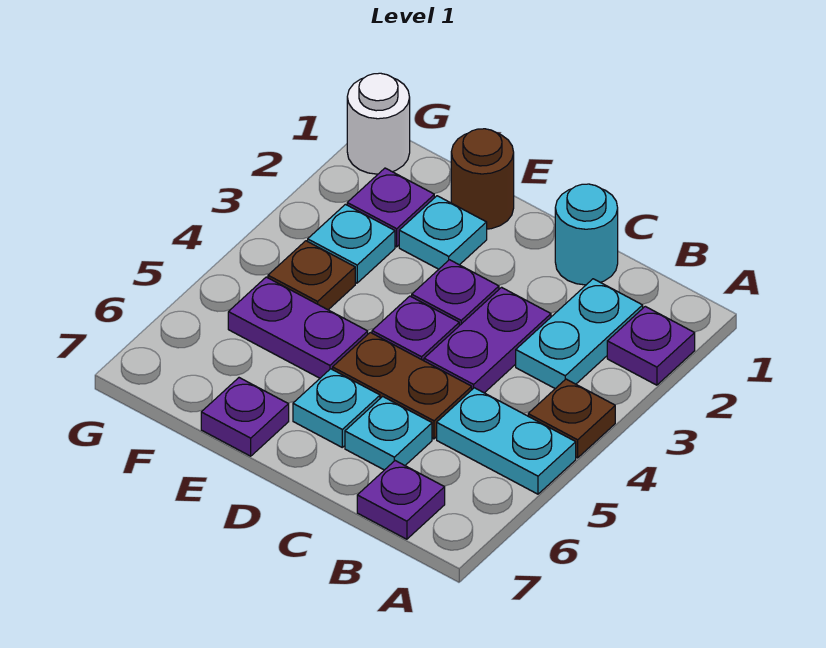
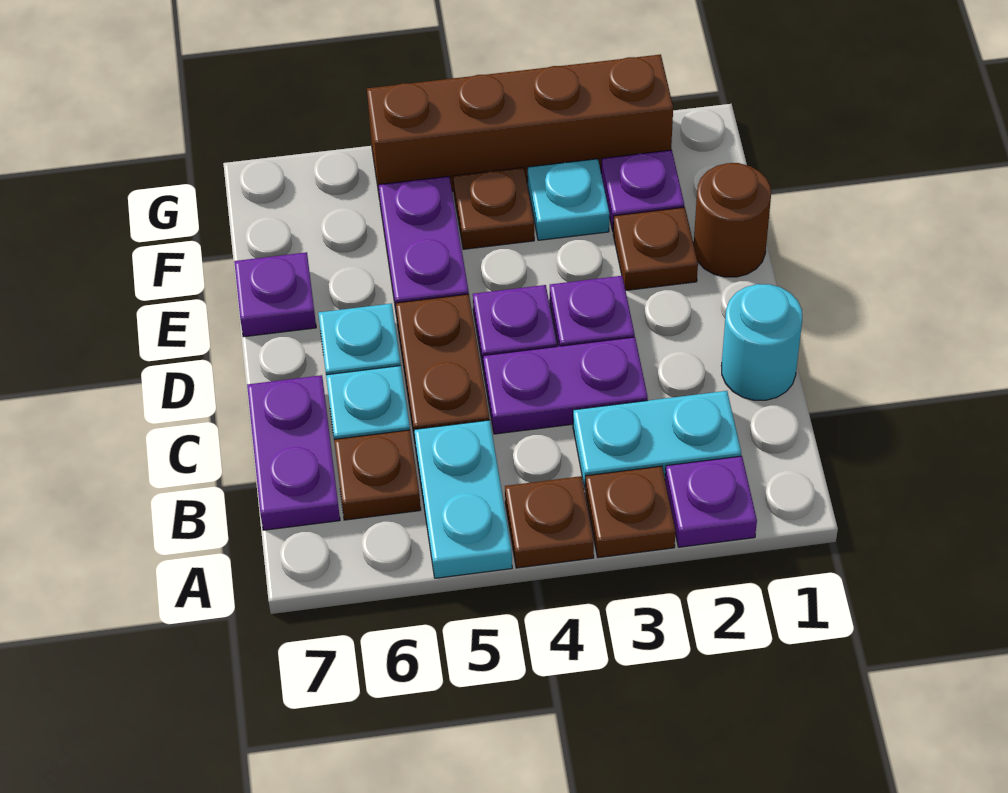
none -> brown plate A3 level 1
none -> brown plate B6 level 1
purple plate B7 level 1 -> purple plate B7:C7 level 1
cyan plate E2 level 1 -> brown plate E2 level 1
white round brick G1 level 1 -> none
none -> brown brick G2:G5 level 1

